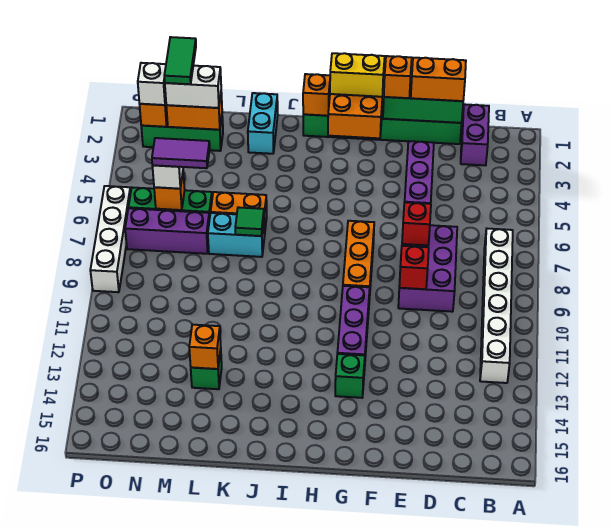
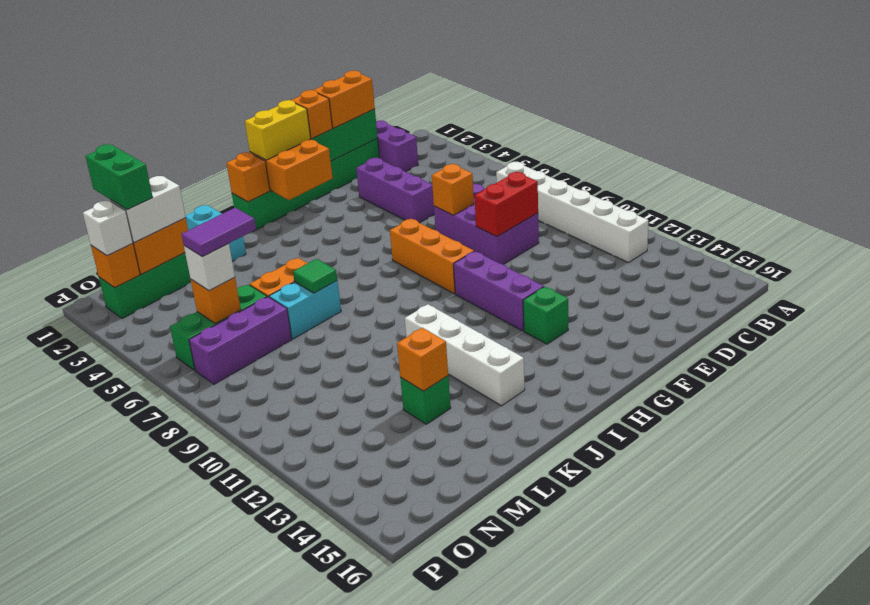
red brick E7 level 2 -> orange brick E7 level 2
red brick E9 level 2 -> red brick D9:E9 level 2
green tile N1:N2 level 4 -> green brick N1:N2 level 4
white brick P6:P9 level 1 -> white brick J11:J14 level 1

